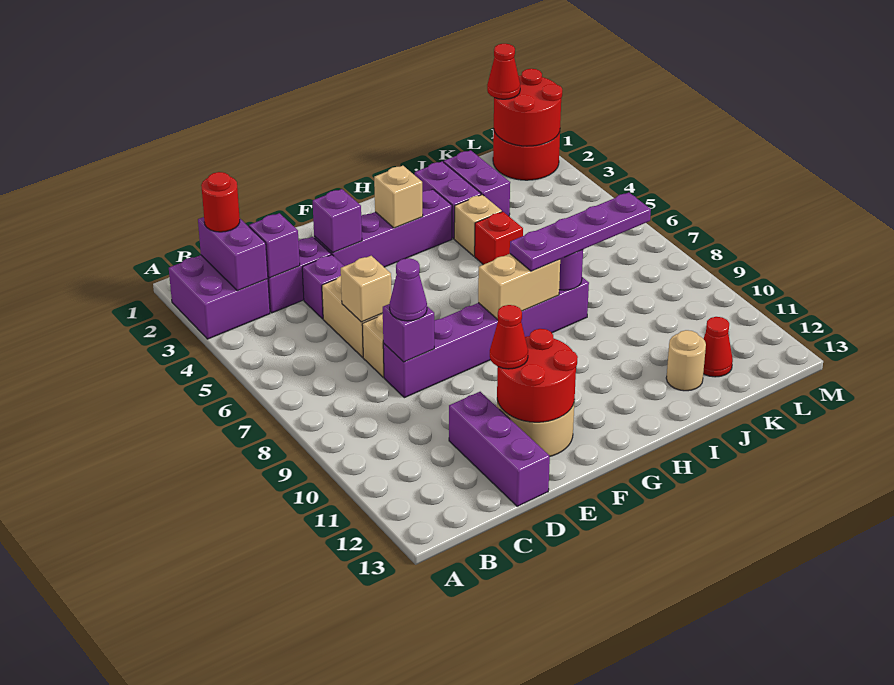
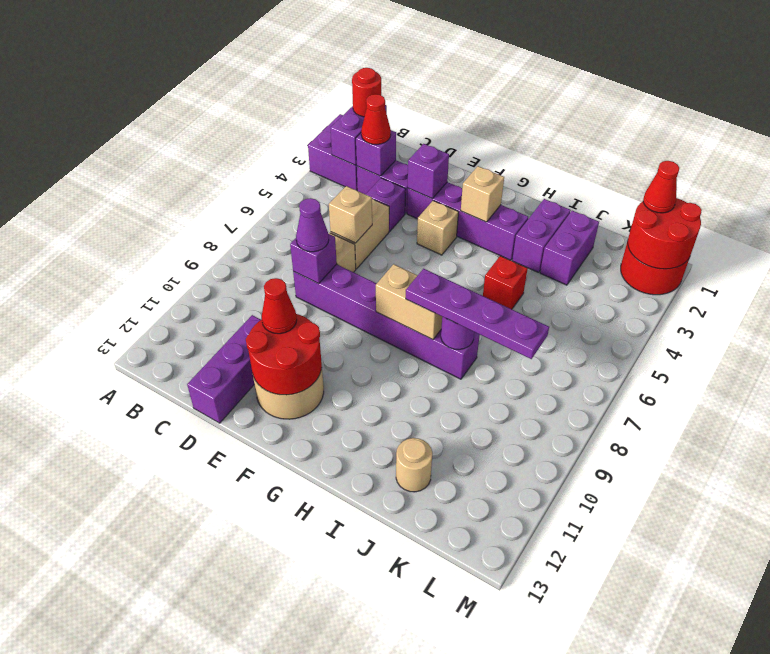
tan brick I4 level 1 -> tan brick F4 level 1
red cone K12 level 1 -> red cone C3 level 3

